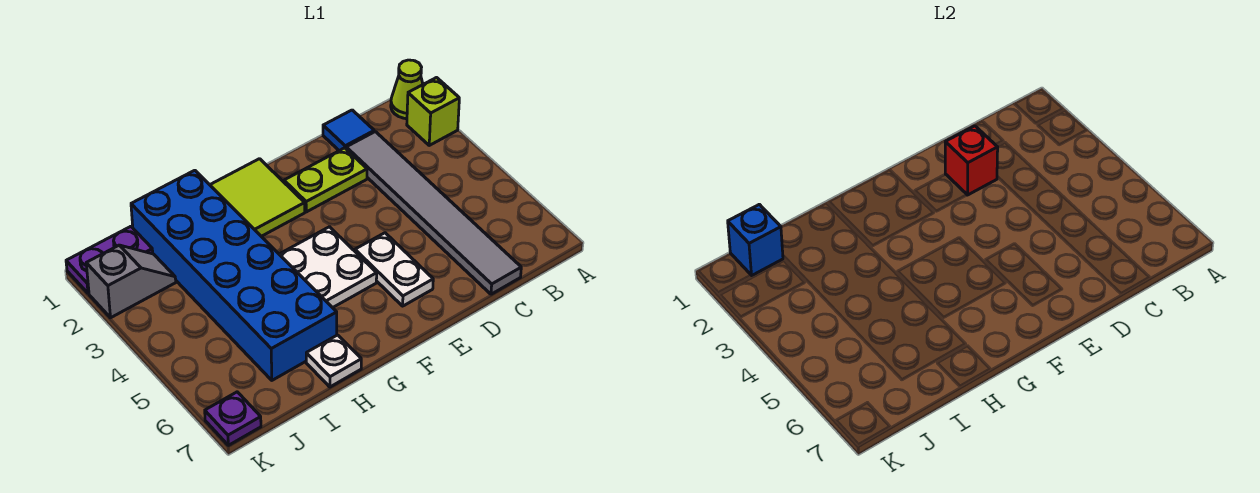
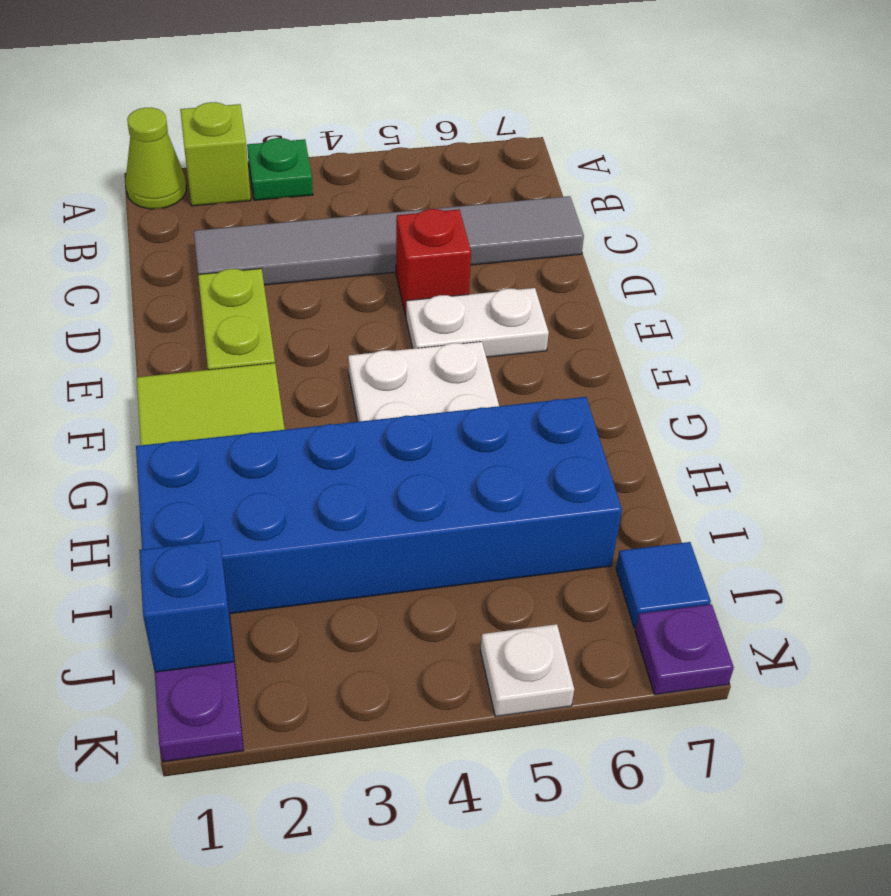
none -> green plate A3 level 1
blue tile C1 level 1 -> blue tile J7 level 1
red brick D2 level 2 -> red brick D5 level 1
white plate H7 level 1 -> white plate K5 level 1
grey slope J2:K2 level 1 top K -> none

